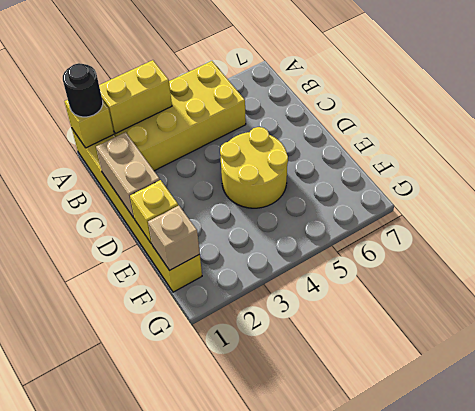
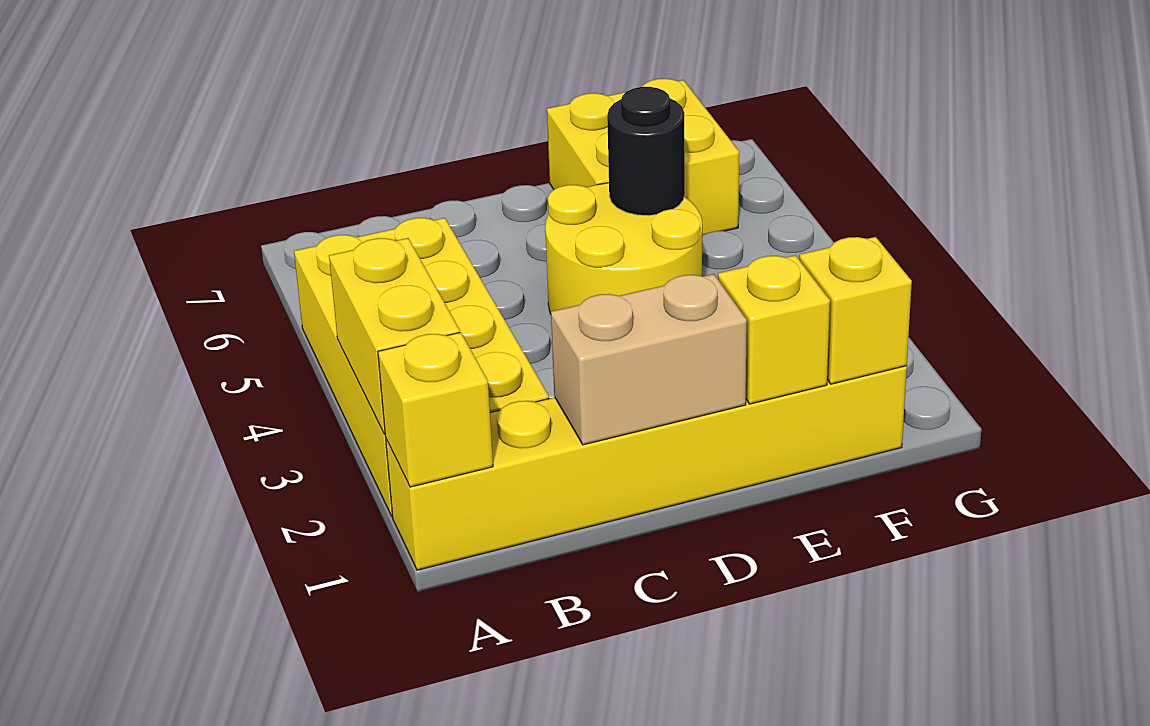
black round brick A1 level 3 -> black round brick E5 level 2
none -> yellow brick E6:F7 level 1
tan brick F1 level 2 -> yellow brick F1 level 2

